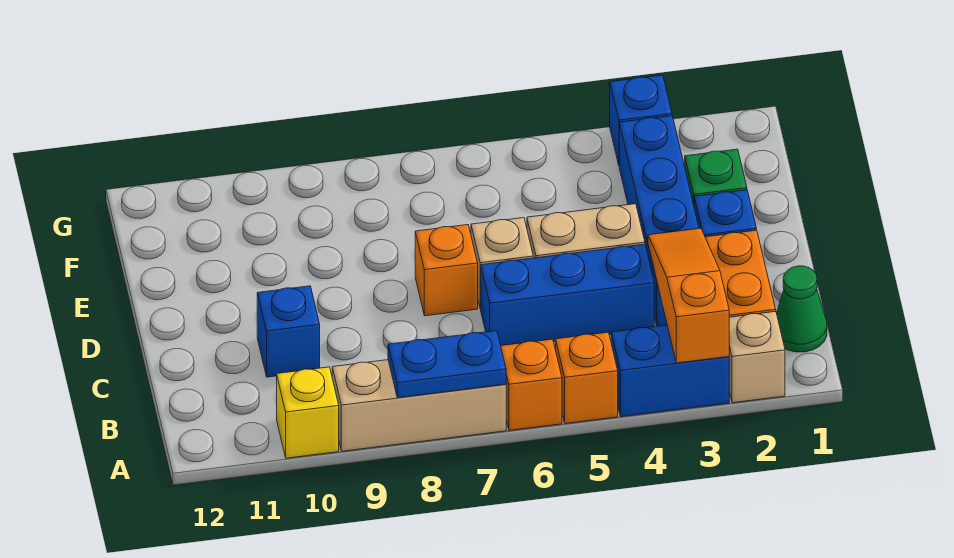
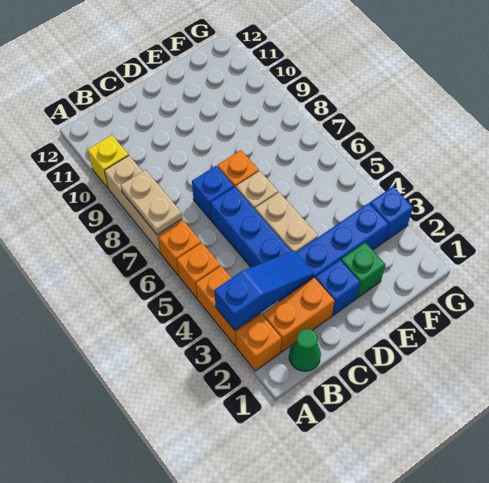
tan brick A2 level 1 -> orange brick A2 level 1
blue brick A3:A4 level 1 -> orange brick A3:A4 level 1
orange slope A3:C3 level 2 top A -> blue slope A3:C3 level 2 top A
blue plate A7:A8 level 2 -> tan plate A7:A8 level 2
blue brick C10 level 1 -> blue brick C7 level 1

